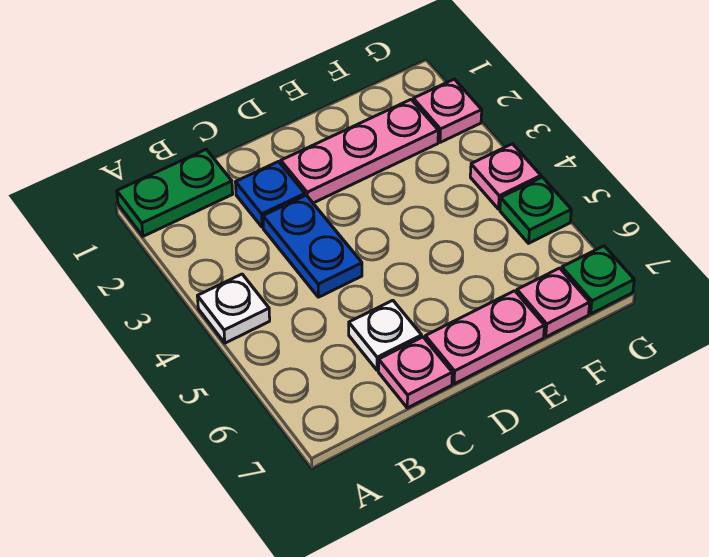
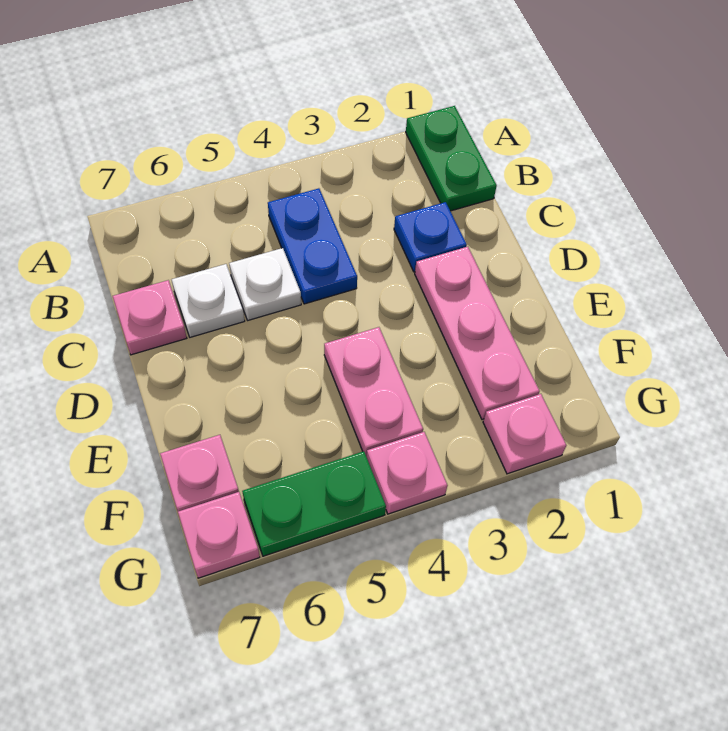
white plate A4 level 1 -> white plate C5 level 1
blue plate C3:C4 level 1 -> blue plate B4:C4 level 1
pink plate D7:E7 level 1 -> pink plate E4:F4 level 1
green plate G5 level 1 -> green plate G5:G6 level 1
green plate G7 level 1 -> pink plate G7 level 1

